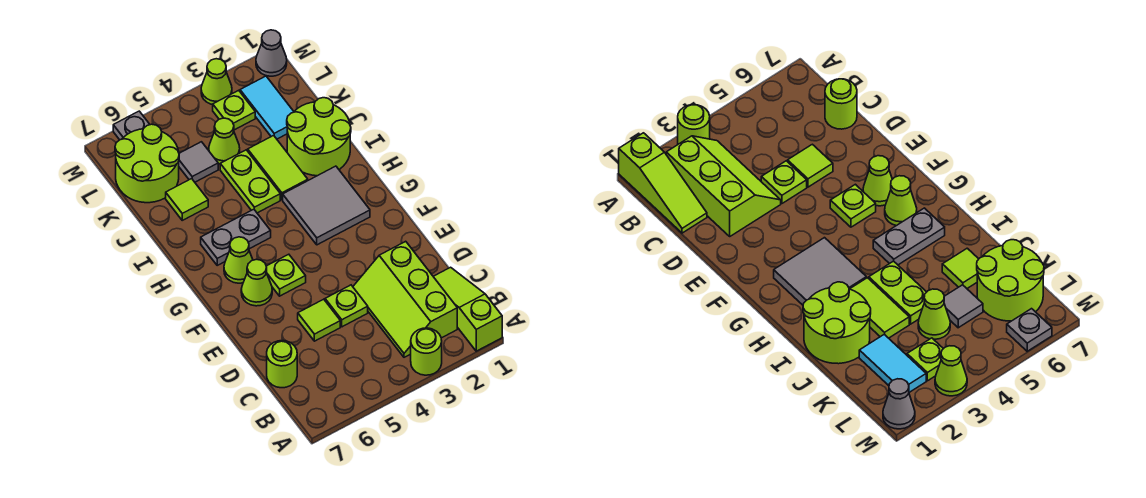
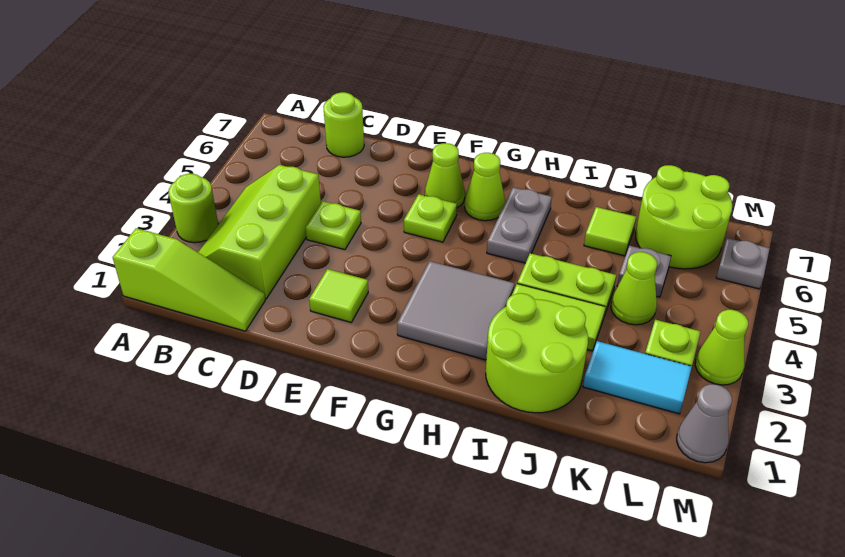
lime slope B2:D3 level 1 top 2 -> lime slope B2:C4 level 1 top C
lime tile D5 level 1 -> lime tile E2 level 1
grey tile K5 level 1 -> grey plate K5 level 1

